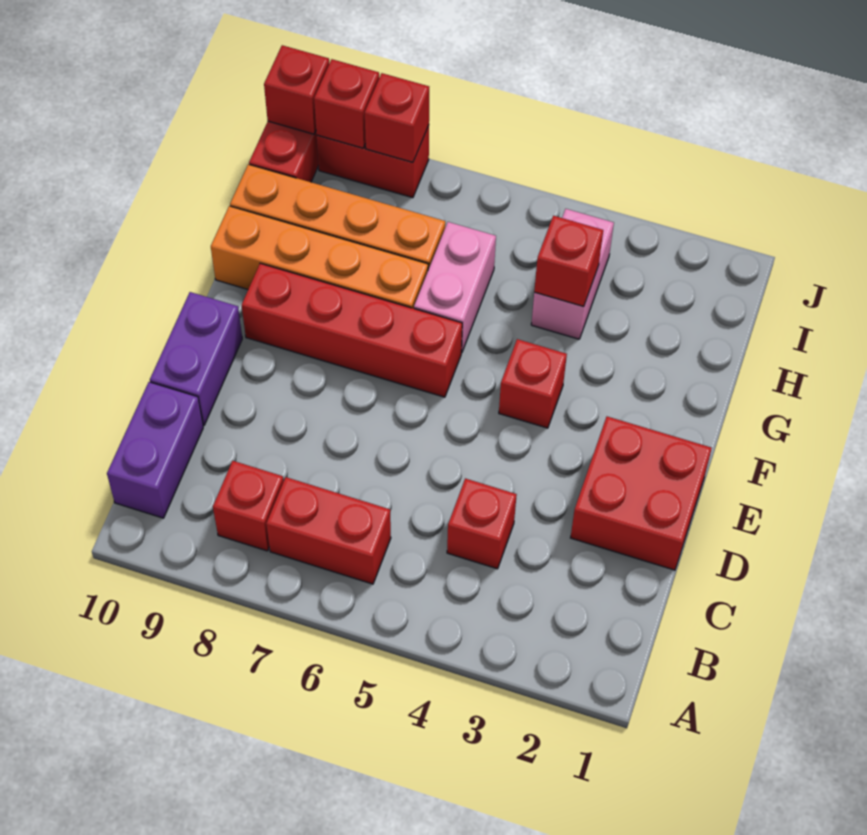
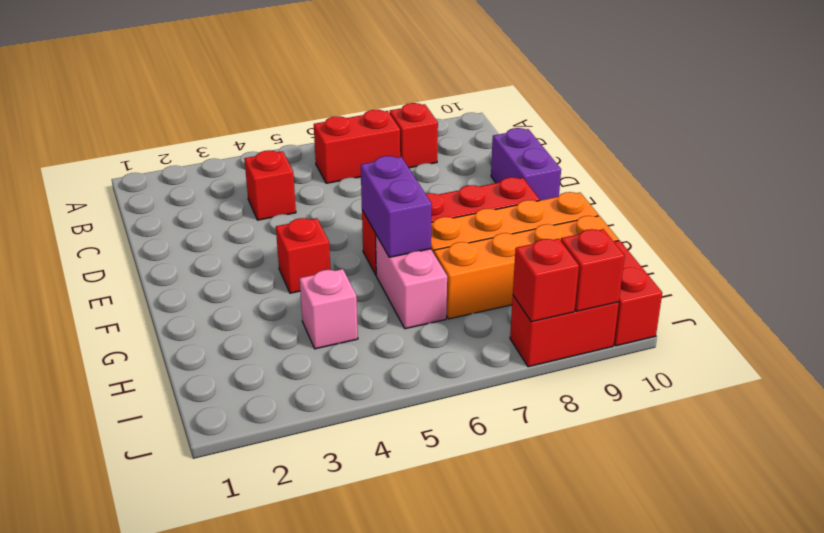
purple brick B10:C10 level 1 -> purple brick F6:G6 level 2
red brick D1:E2 level 1 -> none
pink brick H4:I4 level 1 -> pink brick H4 level 1
red brick H4 level 2 -> none
red brick J10 level 2 -> none

